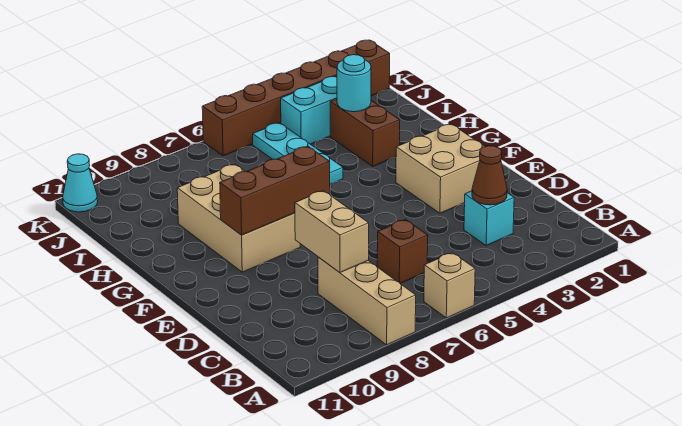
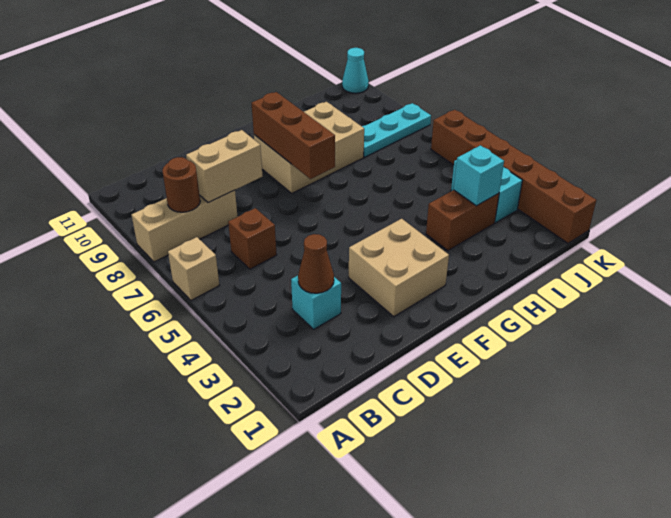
none -> brown round brick B8 level 2
cyan plate H5:J5 level 1 -> cyan plate I8:K8 level 1
cyan round brick I3 level 2 -> cyan brick I3 level 2

